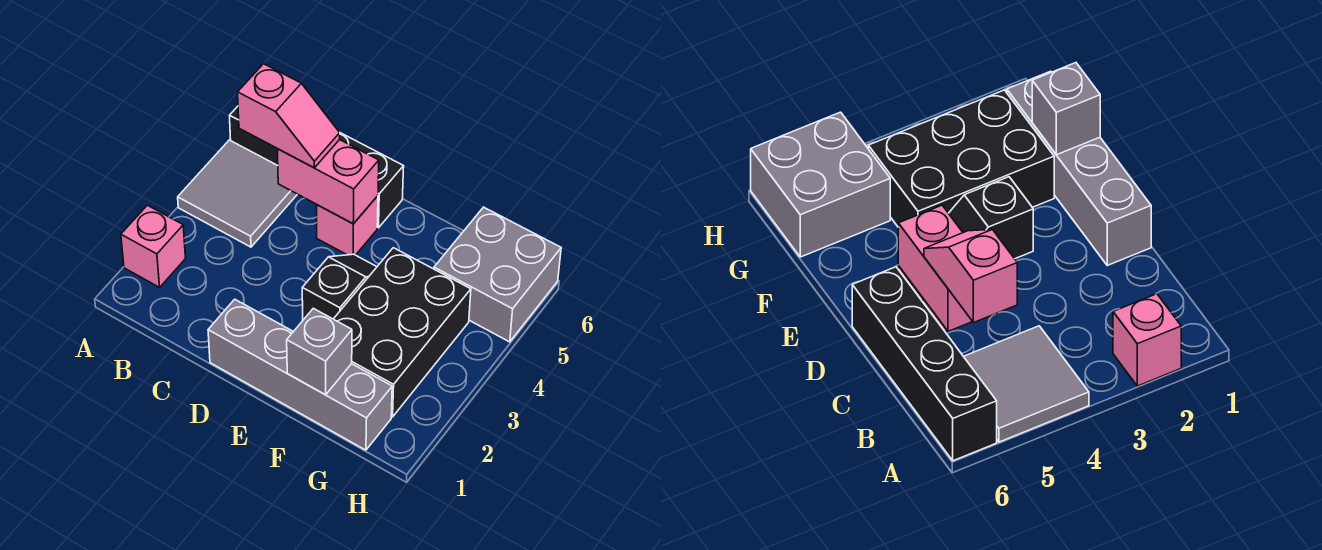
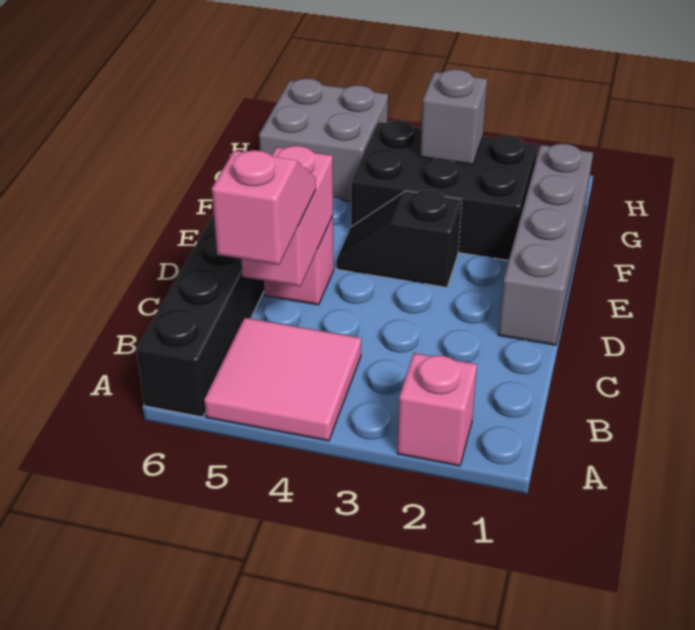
grey tile A4:B5 level 1 -> pink tile A4:B5 level 1
grey brick F1 level 2 -> grey brick G3 level 2

